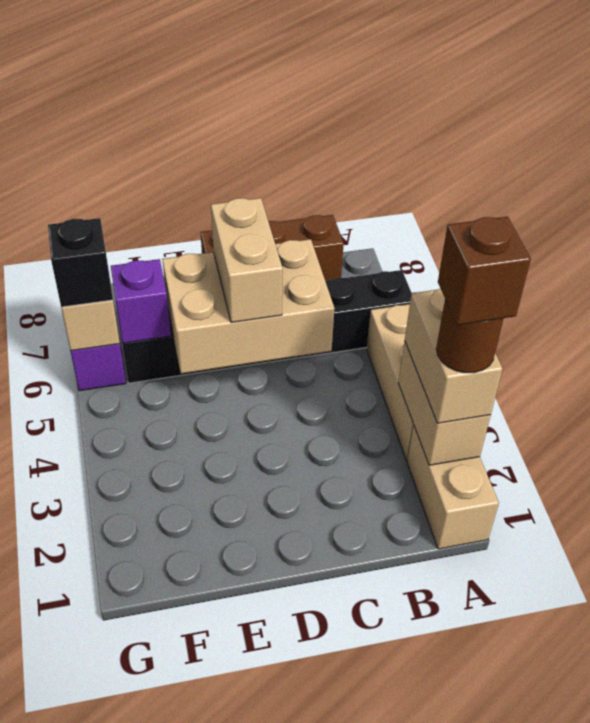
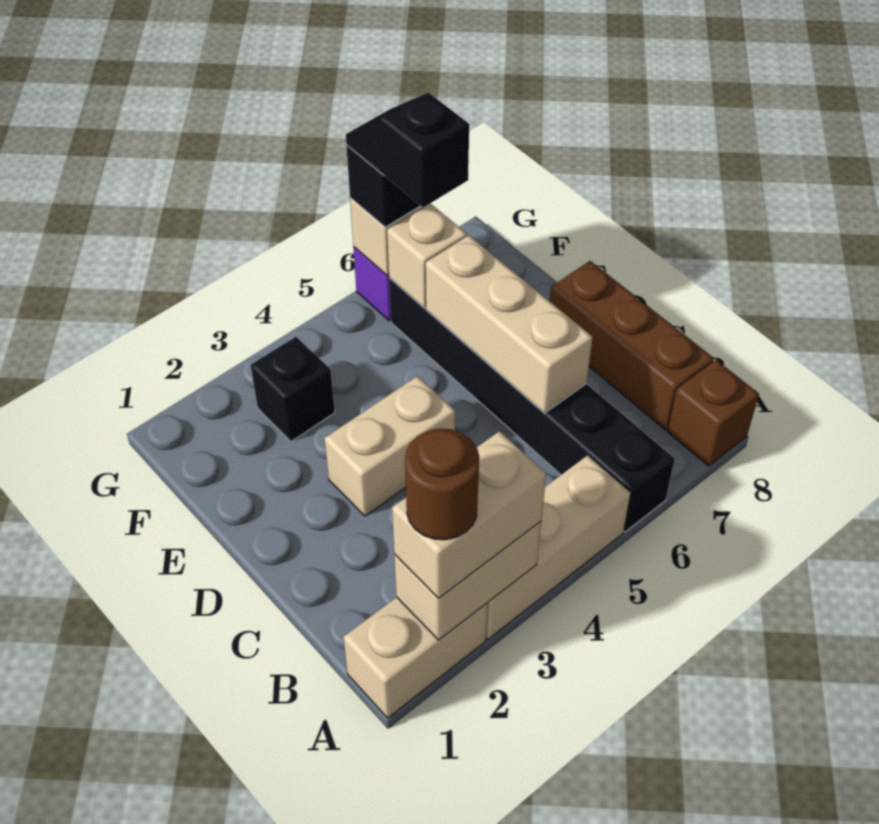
brown brick A2 level 5 -> brown brick A8 level 1
tan brick C5:E6 level 2 -> tan brick C6:E6 level 2
tan brick D5:D6 level 3 -> tan brick D3:D4 level 1
none -> black brick F3 level 1
purple brick F6 level 2 -> tan brick F6 level 2
none -> black slope F6:G6 level 4 top F

